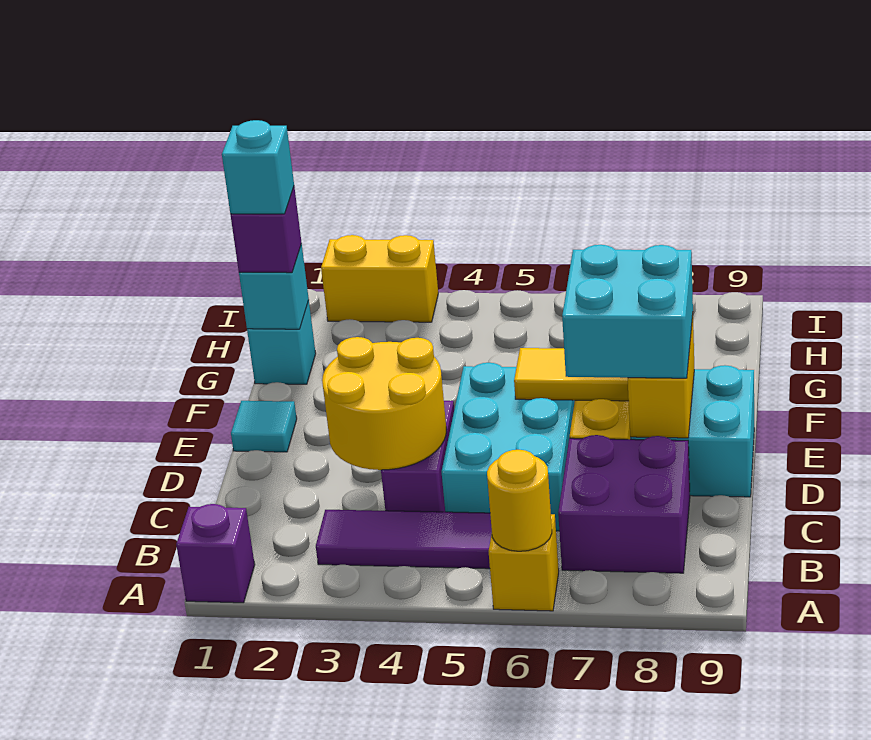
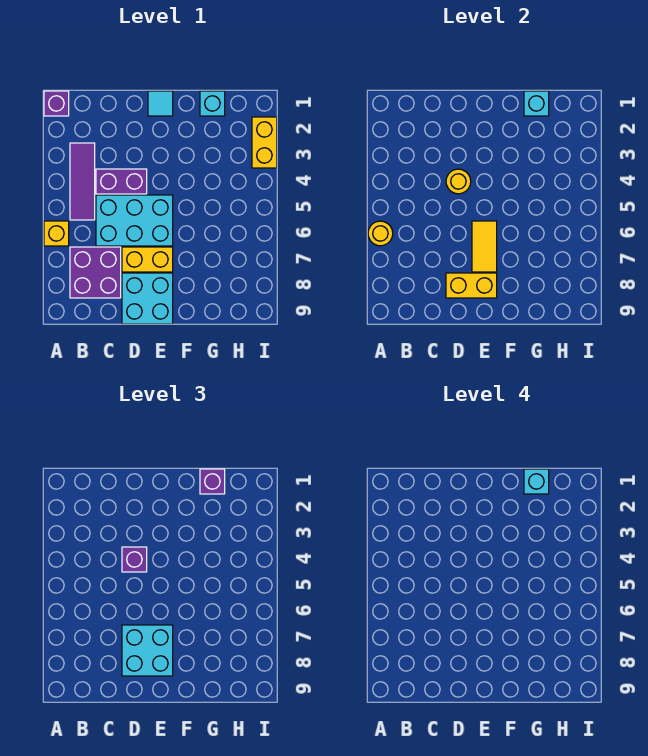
yellow round brick C3:D4 level 2 -> yellow round brick D4 level 2
none -> purple brick D4 level 3

